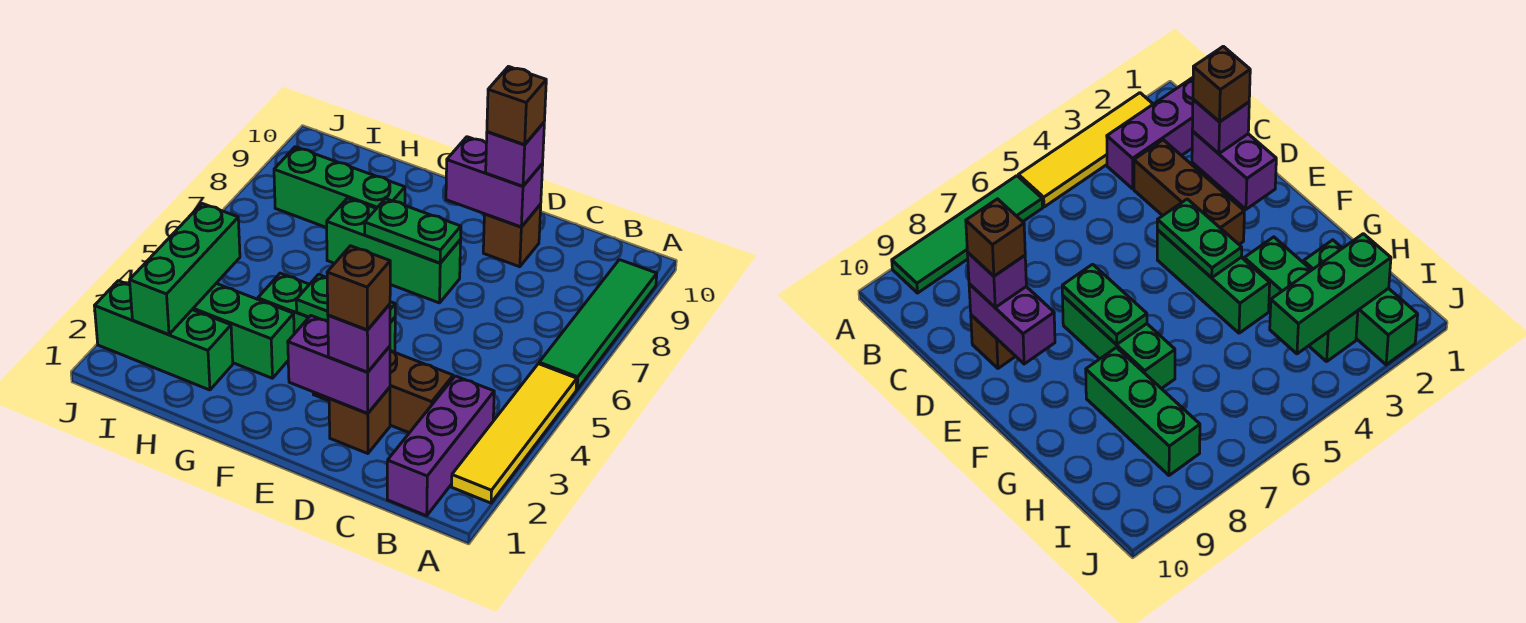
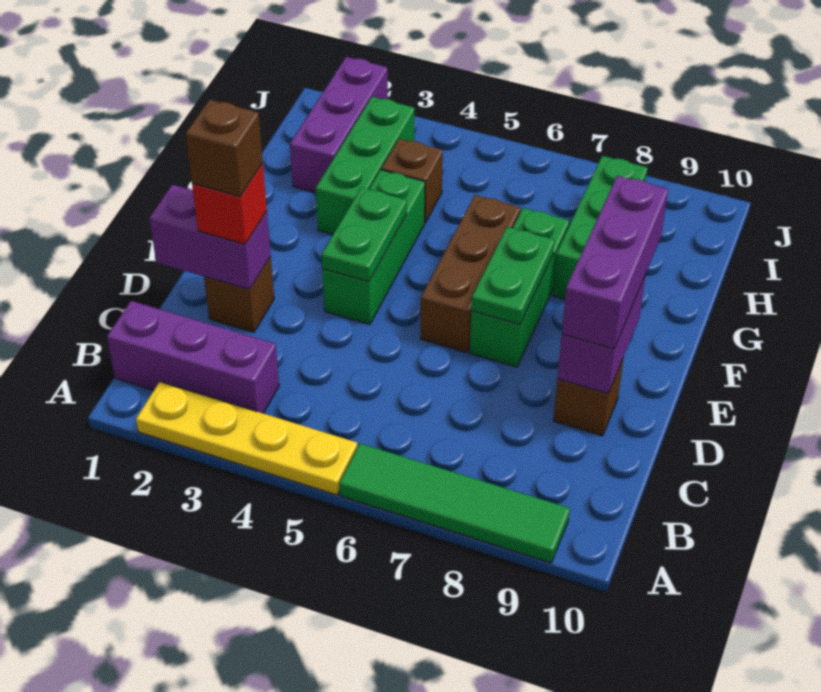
yellow tile A2:A5 level 1 -> yellow plate A2:A5 level 1
brown brick C3:E3 level 1 -> brown brick E6:G6 level 1
purple brick D2:E2 level 2 -> purple brick D1:D2 level 2
purple brick D2 level 3 -> red brick D2 level 3
purple brick D9 level 3 -> purple brick D9:F9 level 3
brown brick D9 level 4 -> brown brick H4 level 1
green brick H2:J2 level 1 -> purple brick H2:J2 level 1
green brick I2:I4 level 2 -> none

